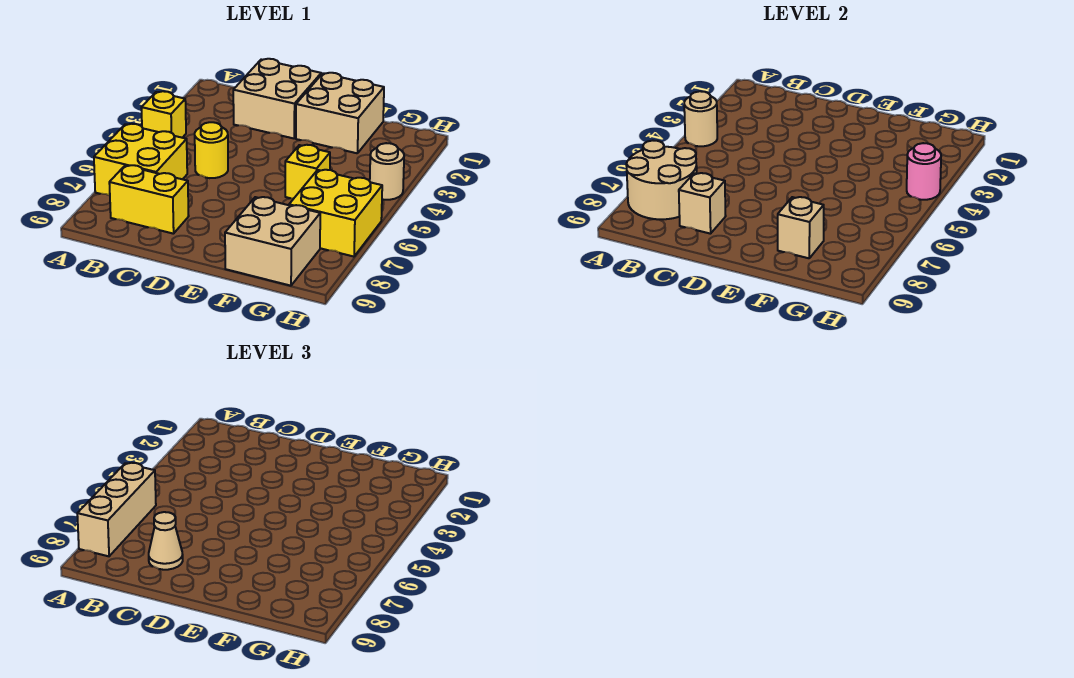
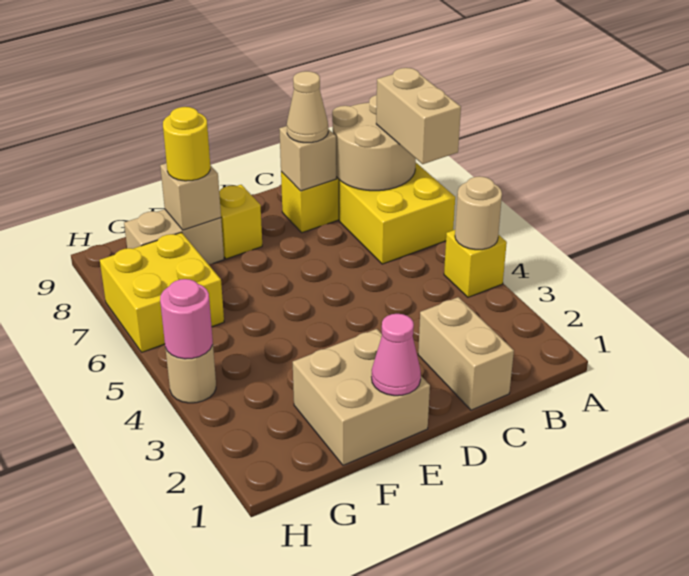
tan brick A6:A8 level 3 -> tan brick A6:A7 level 3
tan brick C1:D2 level 1 -> tan brick C1:C2 level 1
yellow round brick C5 level 1 -> yellow round brick F8 level 3
none -> pink cone E1 level 2
yellow brick F5 level 1 -> yellow brick E8 level 1
tan brick F8:G9 level 1 -> tan brick F8:G8 level 1

